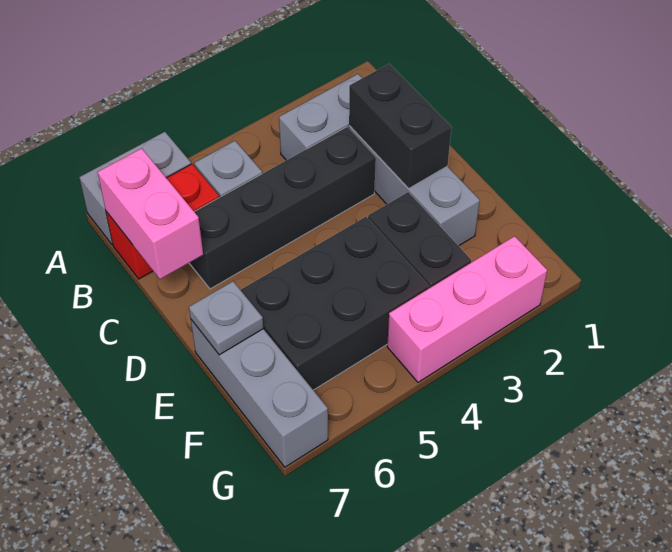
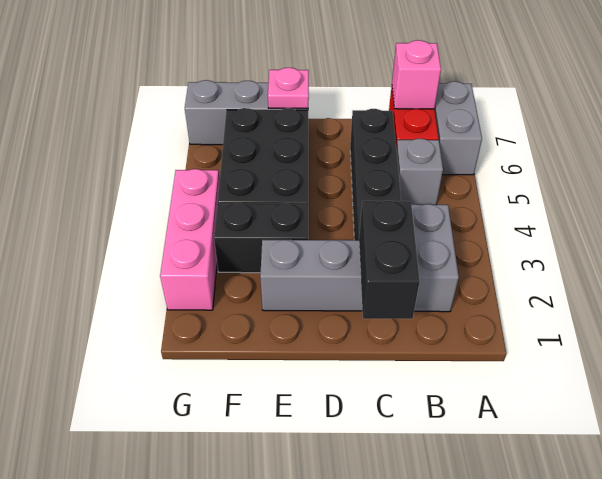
pink brick B7:C7 level 2 -> pink brick B7 level 2
black brick C2:D2 level 2 -> black brick C1:C2 level 2
grey plate E7 level 2 -> pink plate E7 level 2

